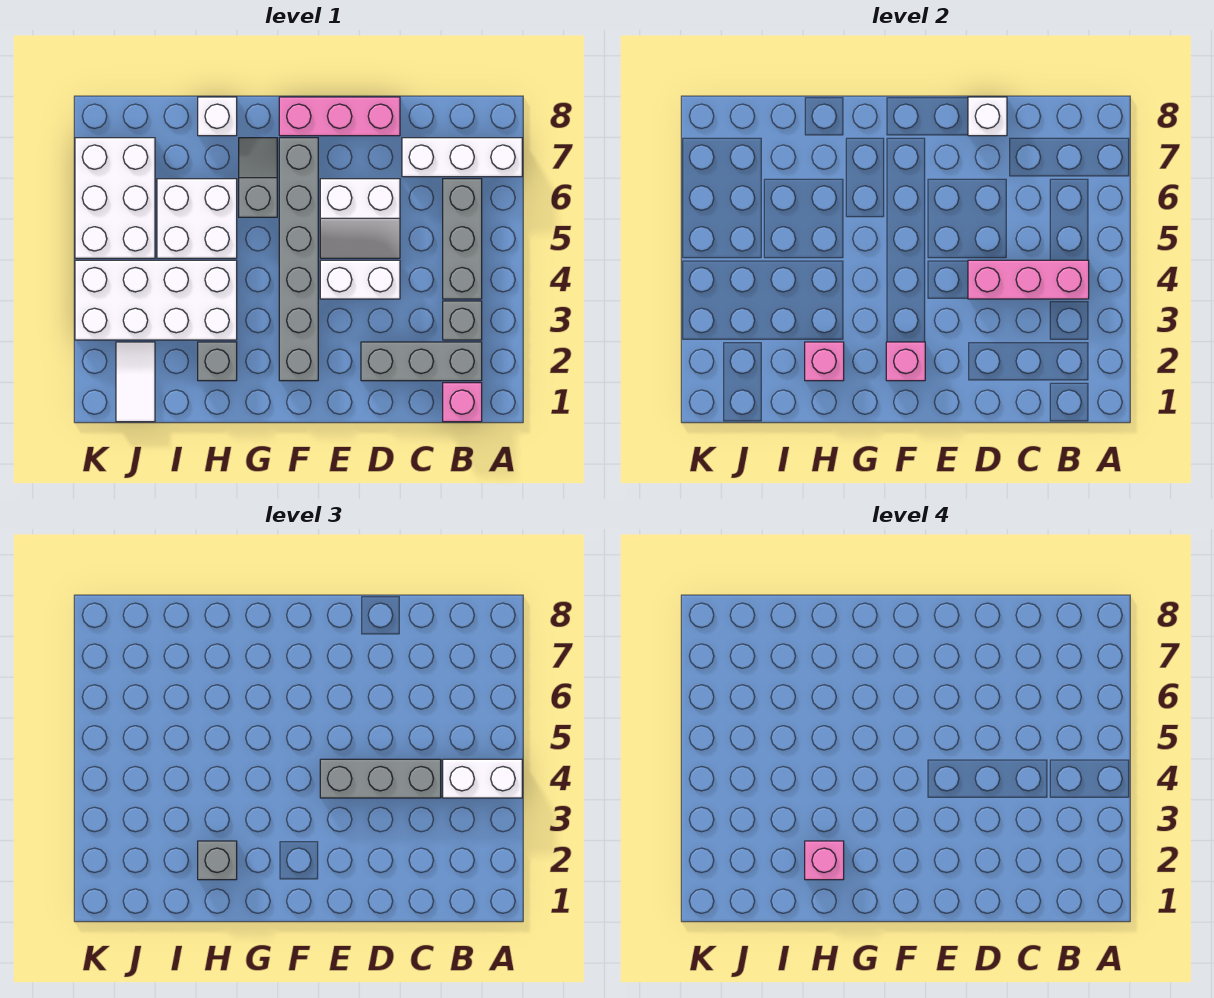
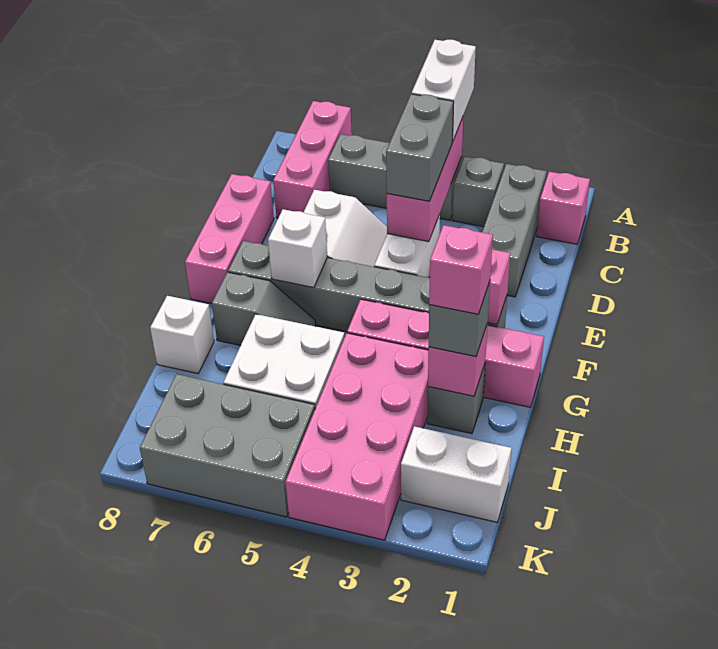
white brick A7:C7 level 1 -> pink brick A7:C7 level 1
grey brick C4:E4 level 3 -> grey brick C4:D4 level 3
white brick D8 level 2 -> white brick F6 level 2
none -> pink brick G1:G4 level 1
grey slope G6:G7 level 1 top 6 -> grey slope G6:G7 level 1 top 7
white brick H3:K4 level 1 -> pink brick H3:K4 level 1
white tile J1:J2 level 1 -> white brick J1:J2 level 1
white brick J5:K7 level 1 -> grey brick J5:K7 level 1

